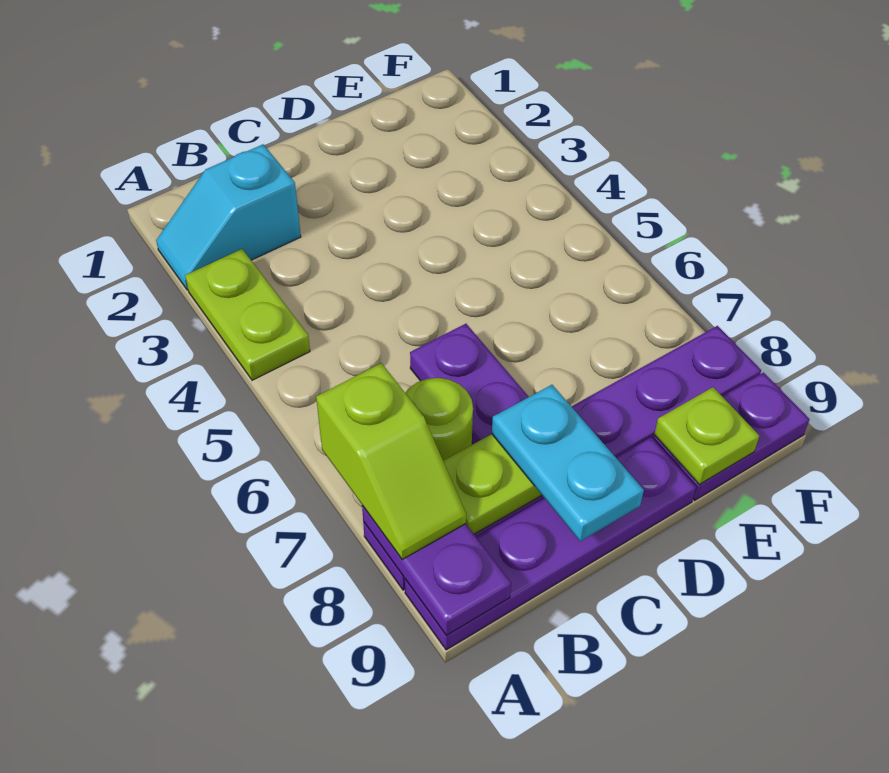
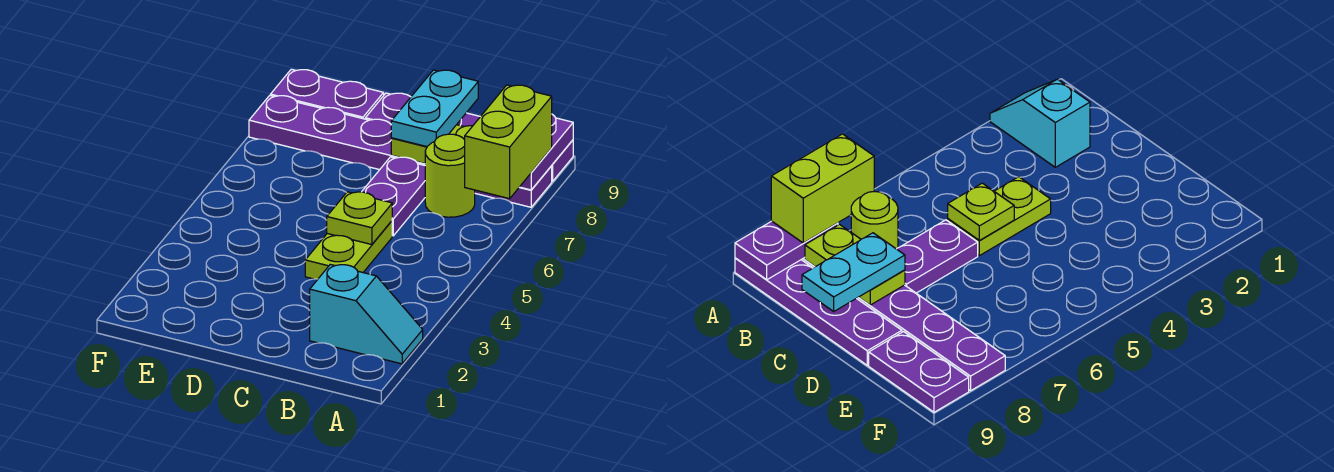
lime plate A3:A4 level 1 -> lime plate C4:C5 level 1
lime slope A7:A8 level 3 top 7 -> lime brick A7:A8 level 3
lime plate E9 level 2 -> lime plate C5 level 2

